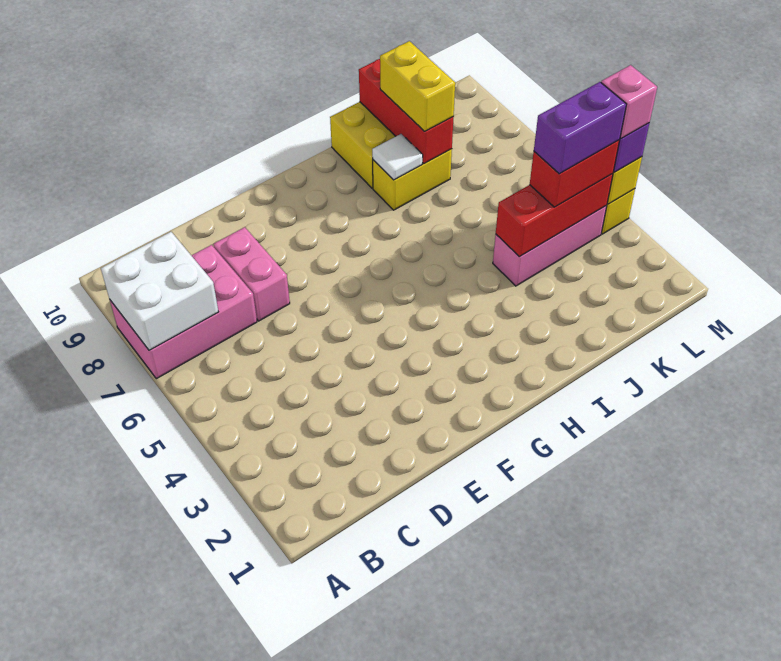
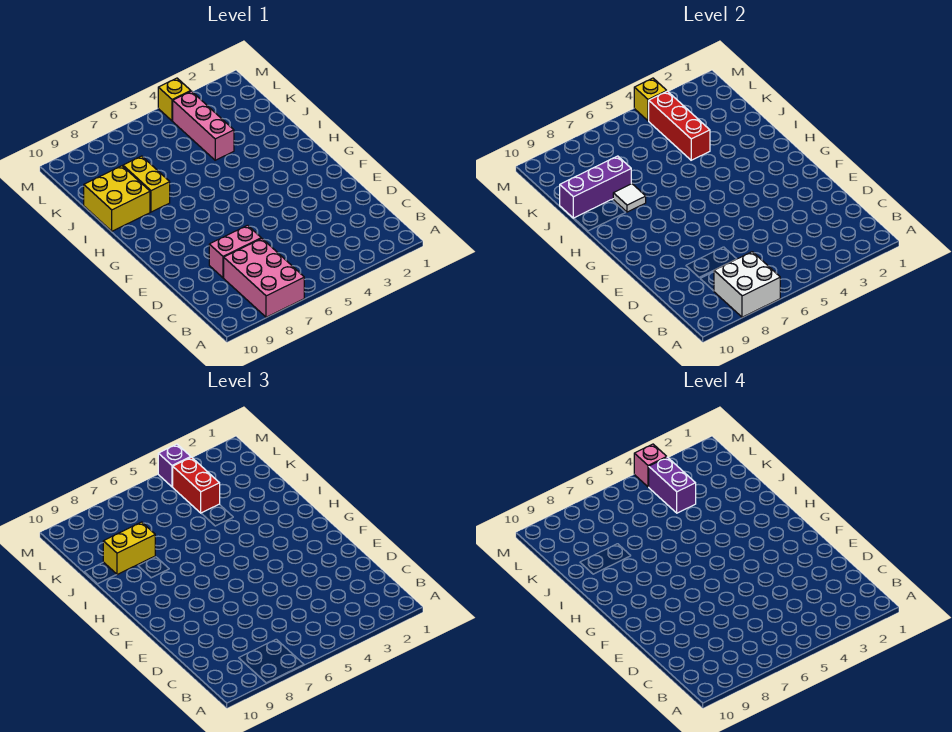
red brick J8:J10 level 2 -> purple brick J8:J10 level 2

